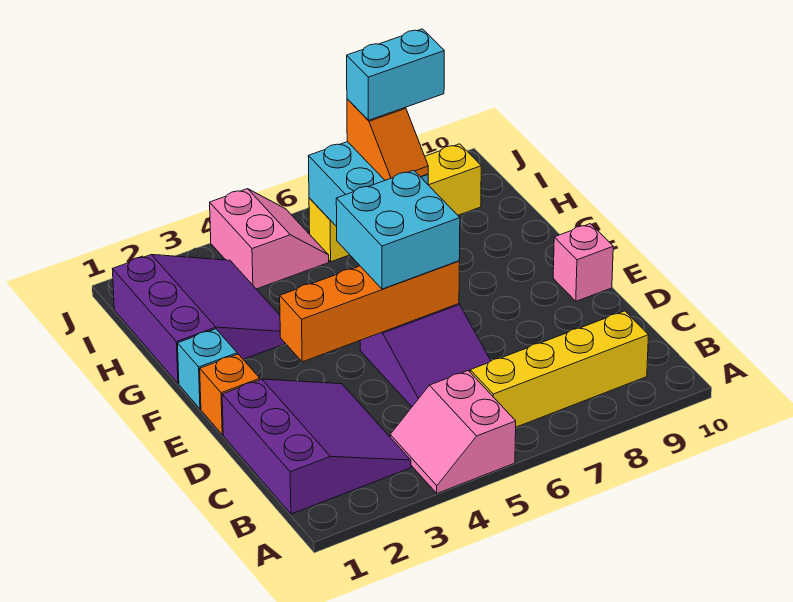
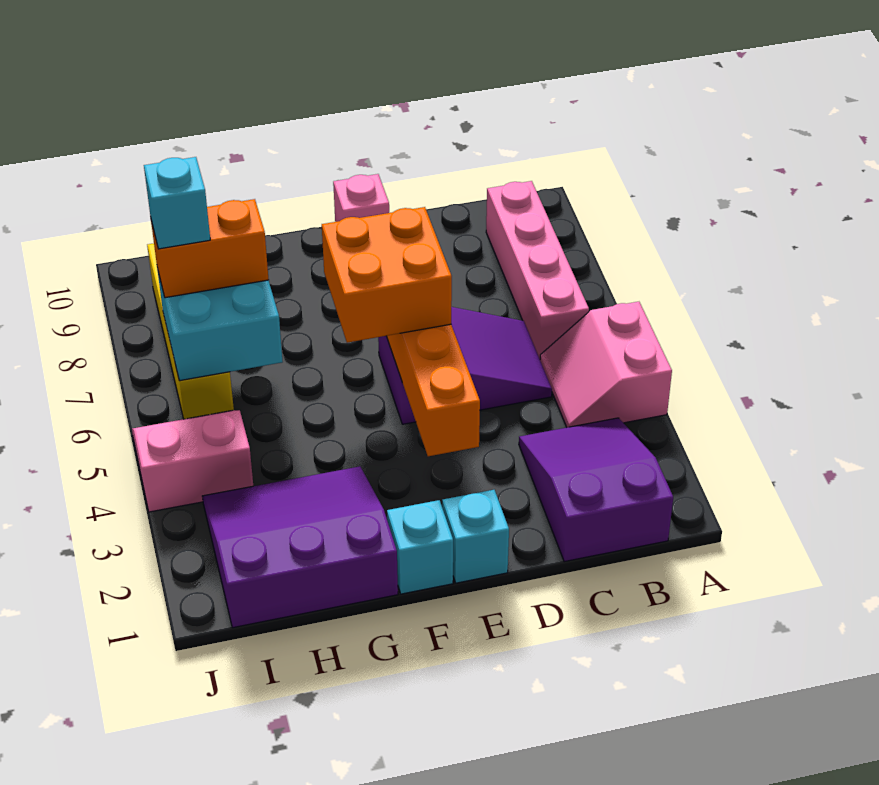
pink slope A4:B5 level 1 top 5 -> pink slope A4:B5 level 1 top A
purple slope B1:D3 level 1 top 1 -> purple slope B1:C3 level 1 top 1
yellow brick B6:B9 level 1 -> pink brick B6:B9 level 1
orange brick E1 level 1 -> cyan brick E1 level 1
cyan brick E5:F6 level 3 -> orange brick E5:F6 level 3
orange slope H7:I7 level 3 top I -> orange brick H7:I7 level 3
cyan brick I7:I8 level 4 -> cyan brick I7 level 4

